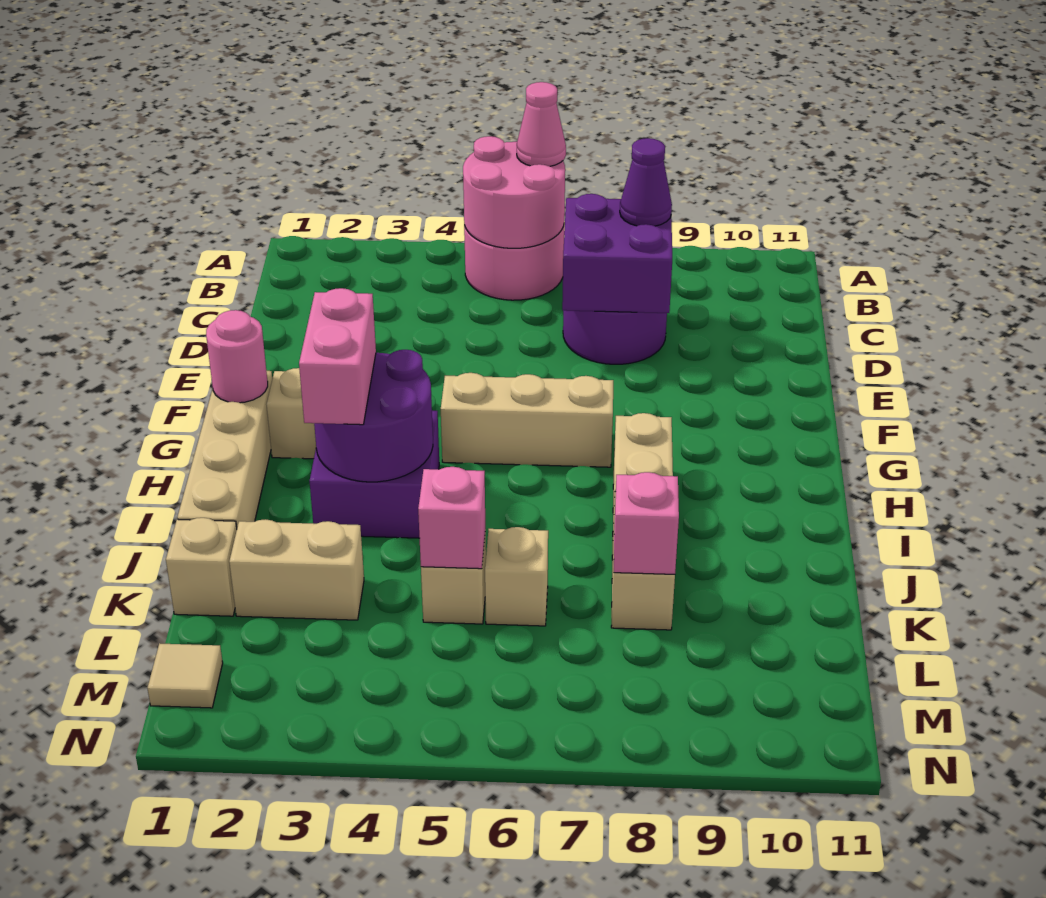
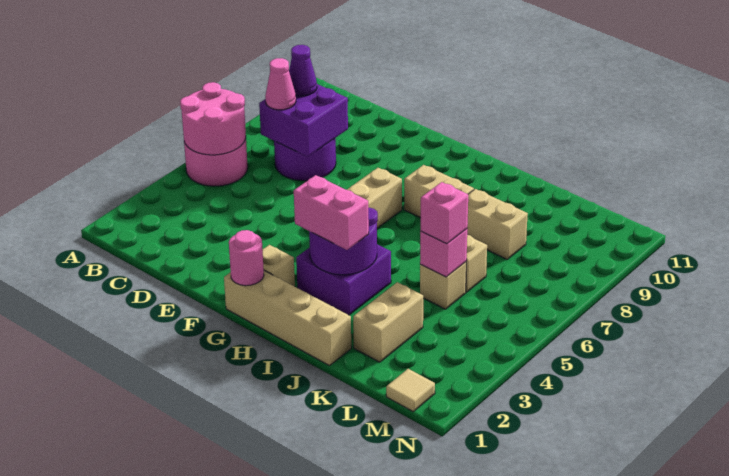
pink cone A6 level 3 -> pink cone C7 level 3
tan brick K1 level 1 -> none
pink brick K8 level 2 -> pink brick K5 level 3

